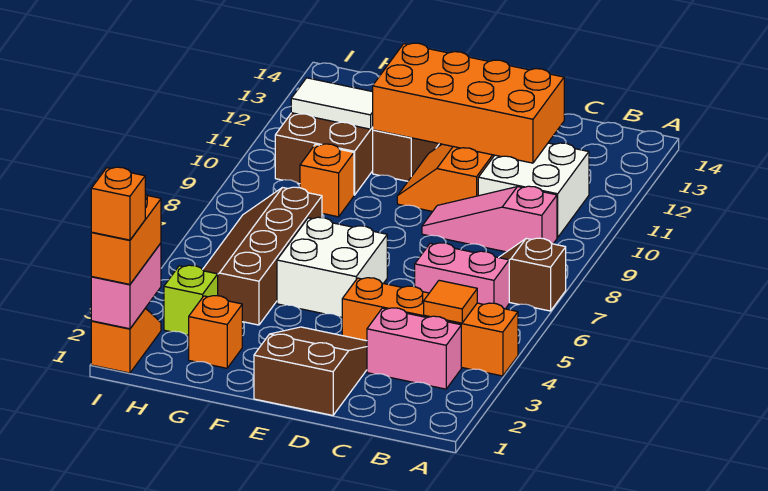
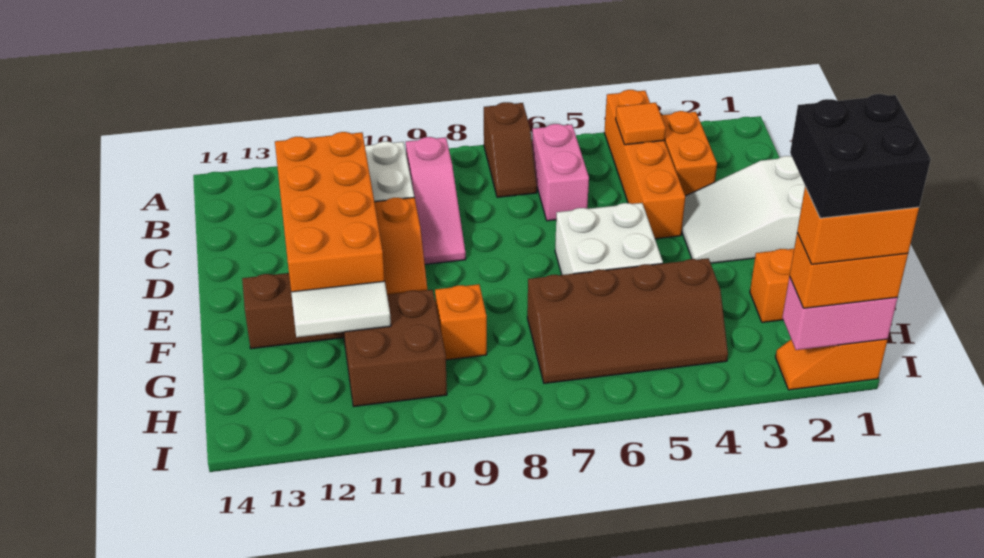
pink brick B3:C3 level 1 -> orange brick B3:C3 level 1
brown slope D1:E3 level 1 top 1 -> white slope D1:E3 level 1 top 1
white tile G11:H11 level 2 -> white tile G11:G12 level 2
none -> black brick H1:I2 level 5
lime brick H3 level 1 -> none
orange brick I1 level 4 -> orange brick I1:I2 level 4

